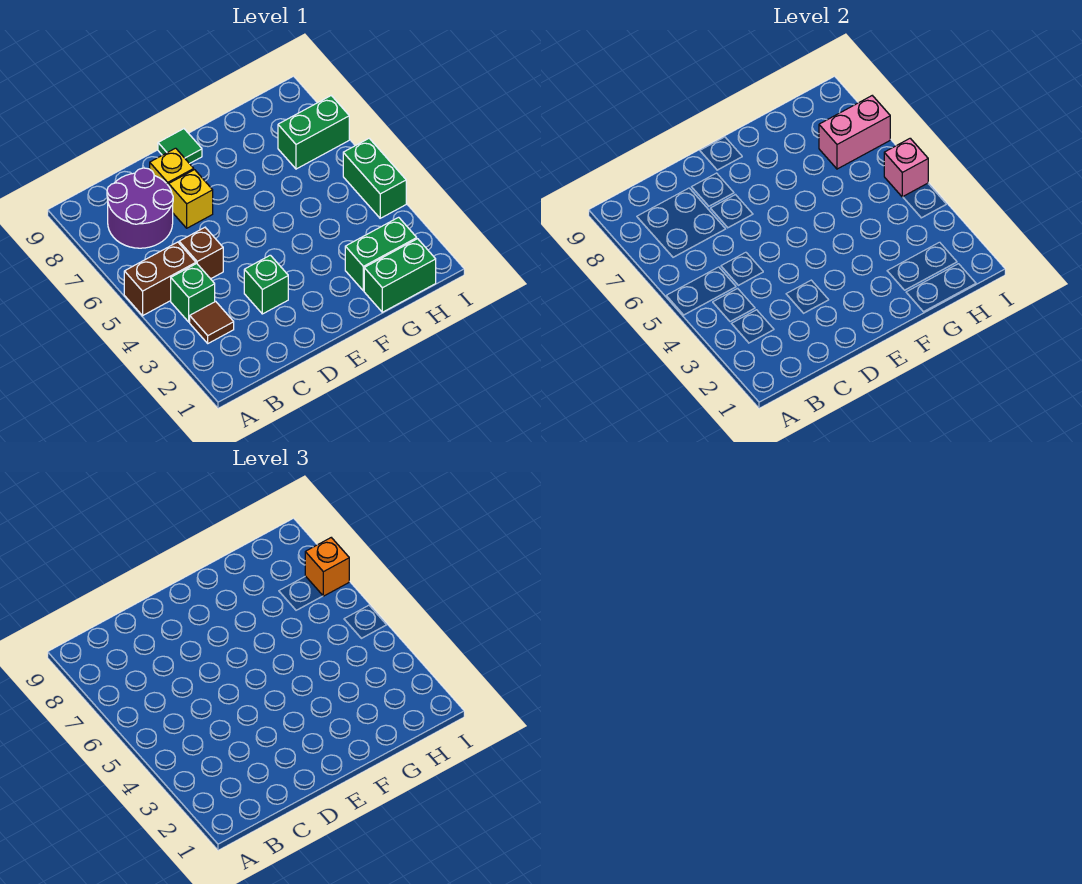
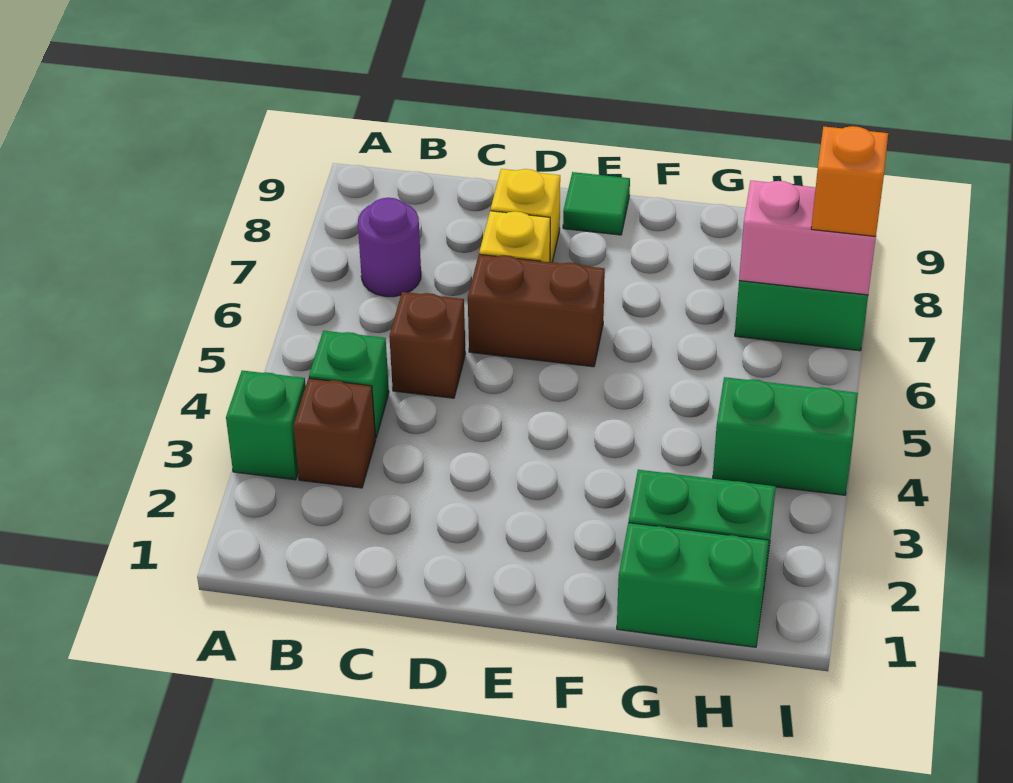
brown brick A5:B5 level 1 -> brown brick D6:E6 level 1
brown tile B3 level 1 -> brown brick B3 level 1
purple round brick B7:C8 level 1 -> purple round brick B7 level 1
green brick D3 level 1 -> green brick A3 level 1
green brick I4:I5 level 1 -> green brick H4:I4 level 1
pink brick I5 level 2 -> none

